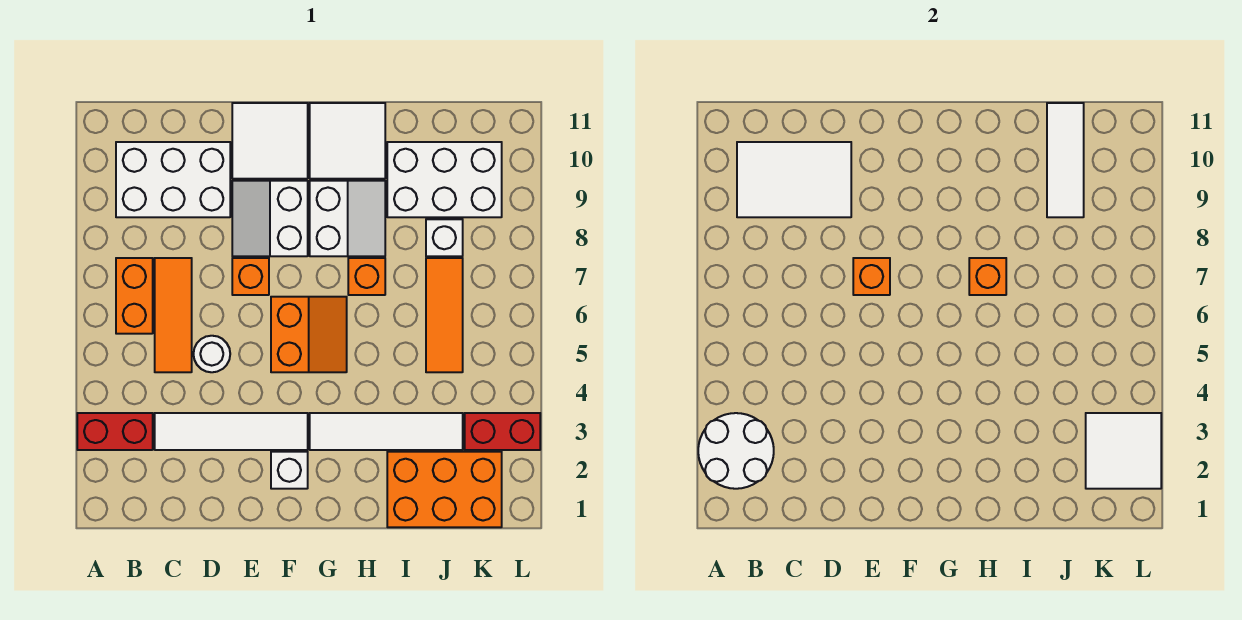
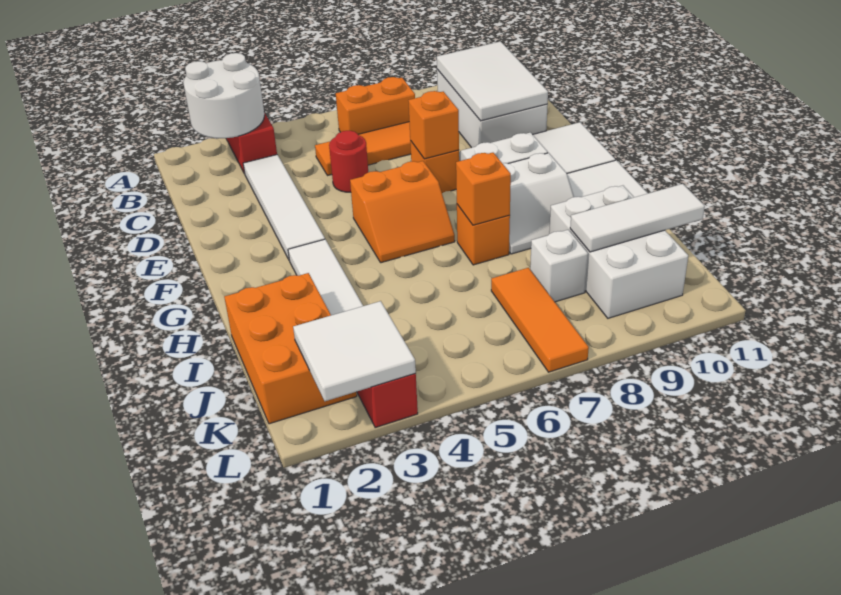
white round brick D5 level 1 -> red round brick D5 level 1
white brick F2 level 1 -> none
orange tile J5:J7 level 1 -> orange tile J7:L7 level 1

